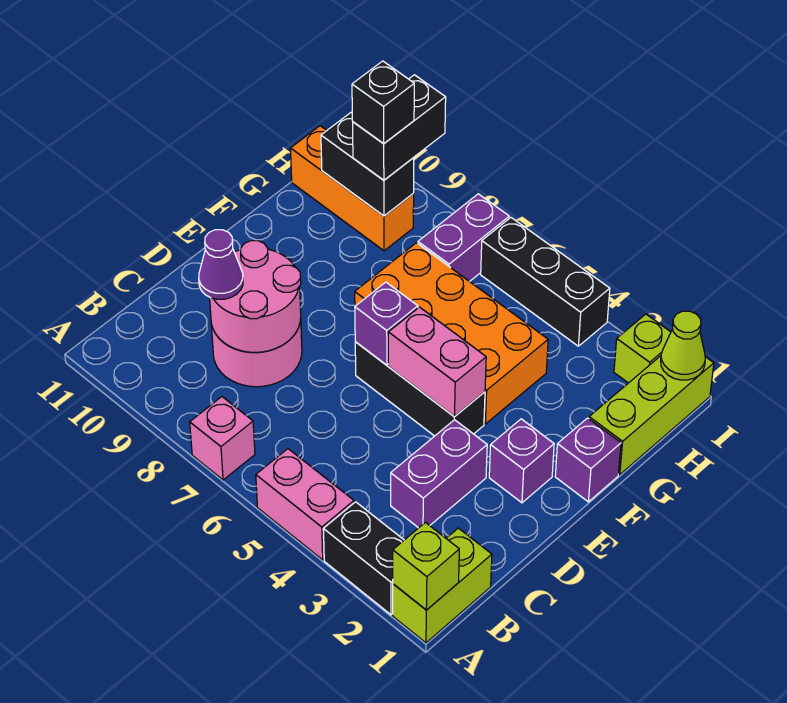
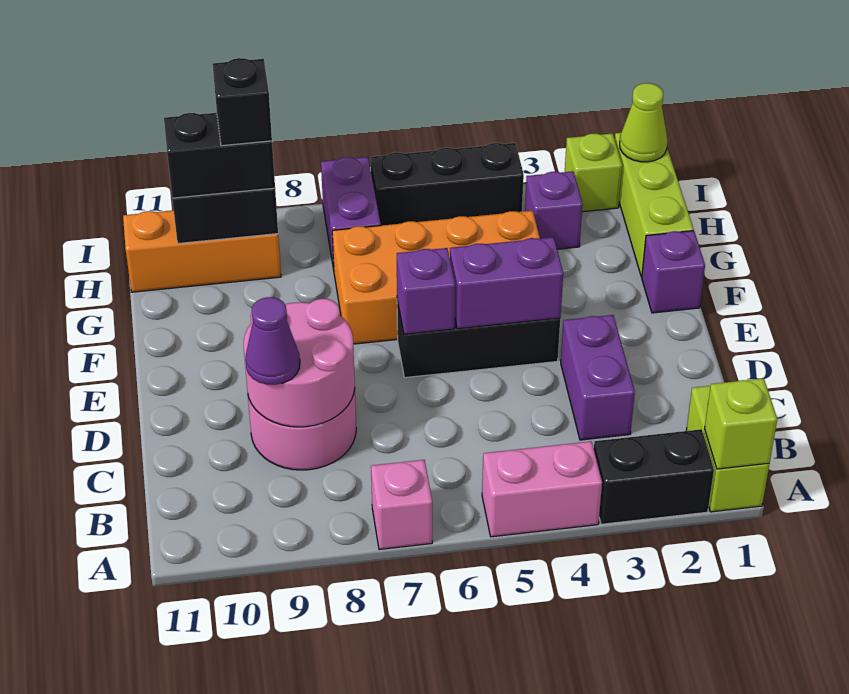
purple brick E2 level 1 -> purple brick H3 level 1
pink brick E4:E5 level 2 -> purple brick E4:E5 level 2
black brick H9:I9 level 3 -> black brick H9:H10 level 3

